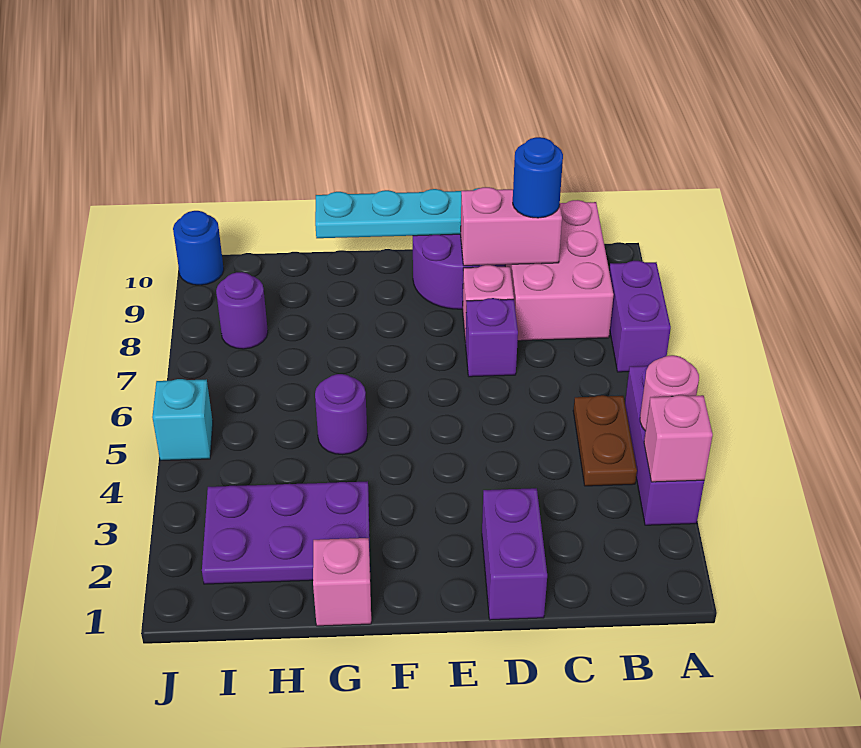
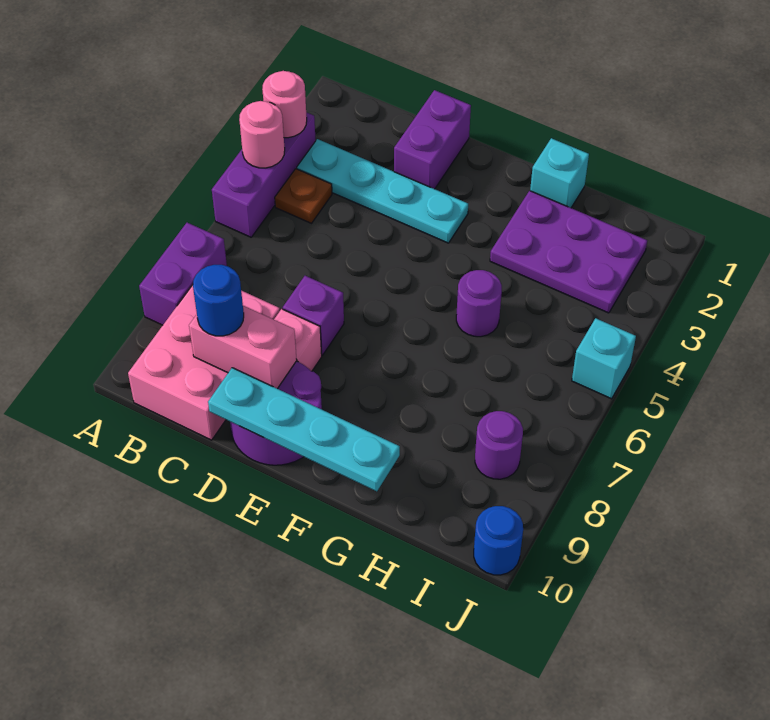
pink brick A3 level 2 -> pink round brick A3 level 2
none -> cyan plate B3:E3 level 1
brown plate B4:B5 level 1 -> brown plate B4 level 1
pink brick G1 level 1 -> cyan brick G1 level 1

